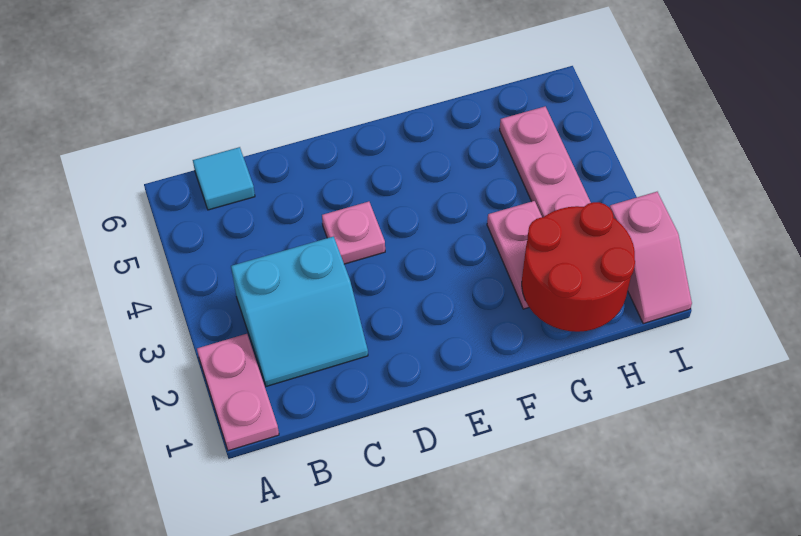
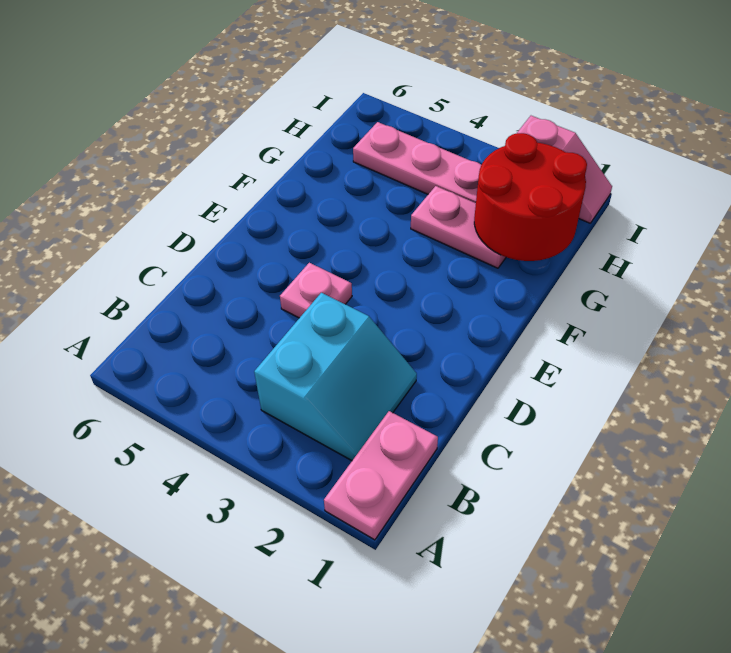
pink plate A1:A2 level 1 -> pink plate A1:B1 level 1
cyan tile B6 level 1 -> none

